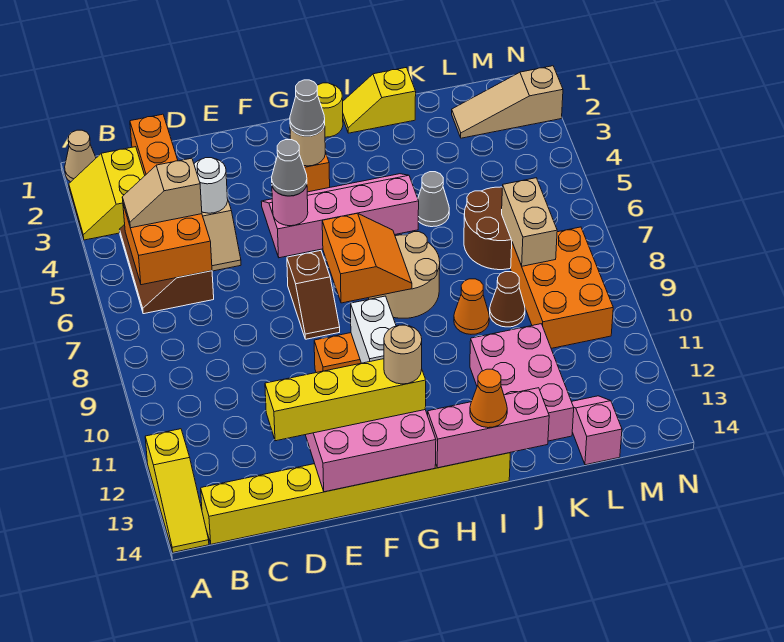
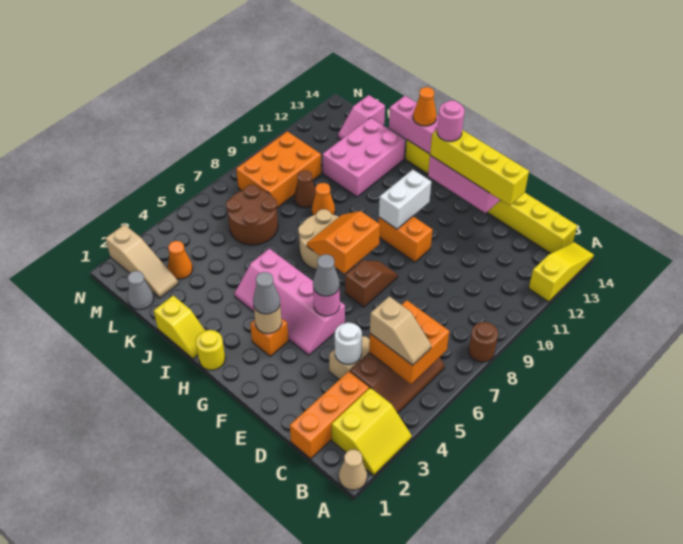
none -> brown round brick A8 level 1
tan round brick G13 level 4 -> pink round brick G13 level 4
grey cone J5 level 1 -> grey cone L1 level 1
none -> orange cone L3 level 1
tan brick L7:L8 level 2 -> none

